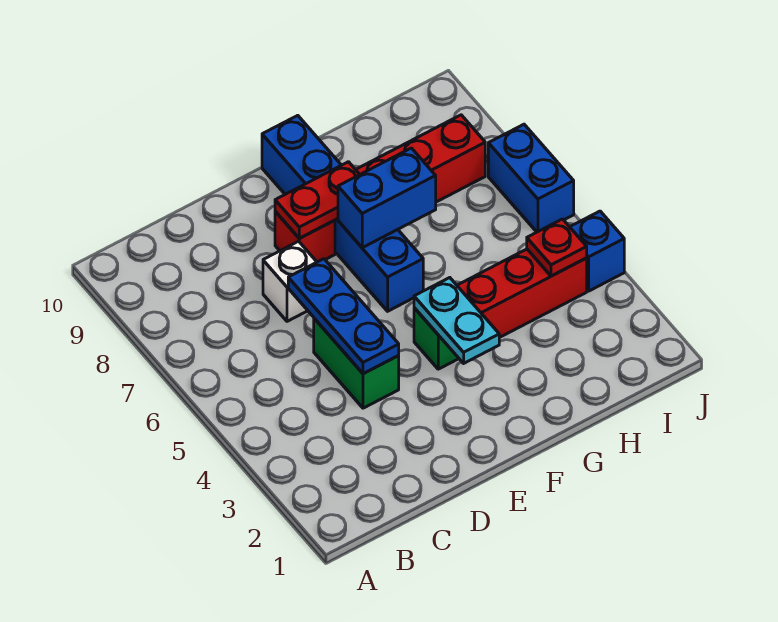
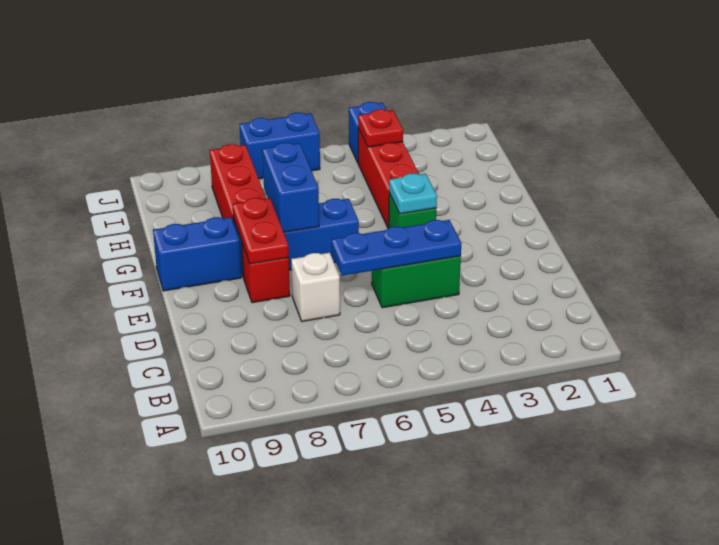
cyan plate F3:F4 level 2 -> cyan plate F4 level 2

